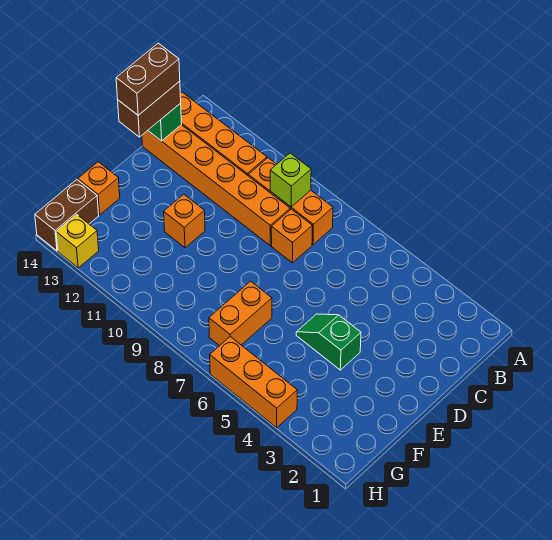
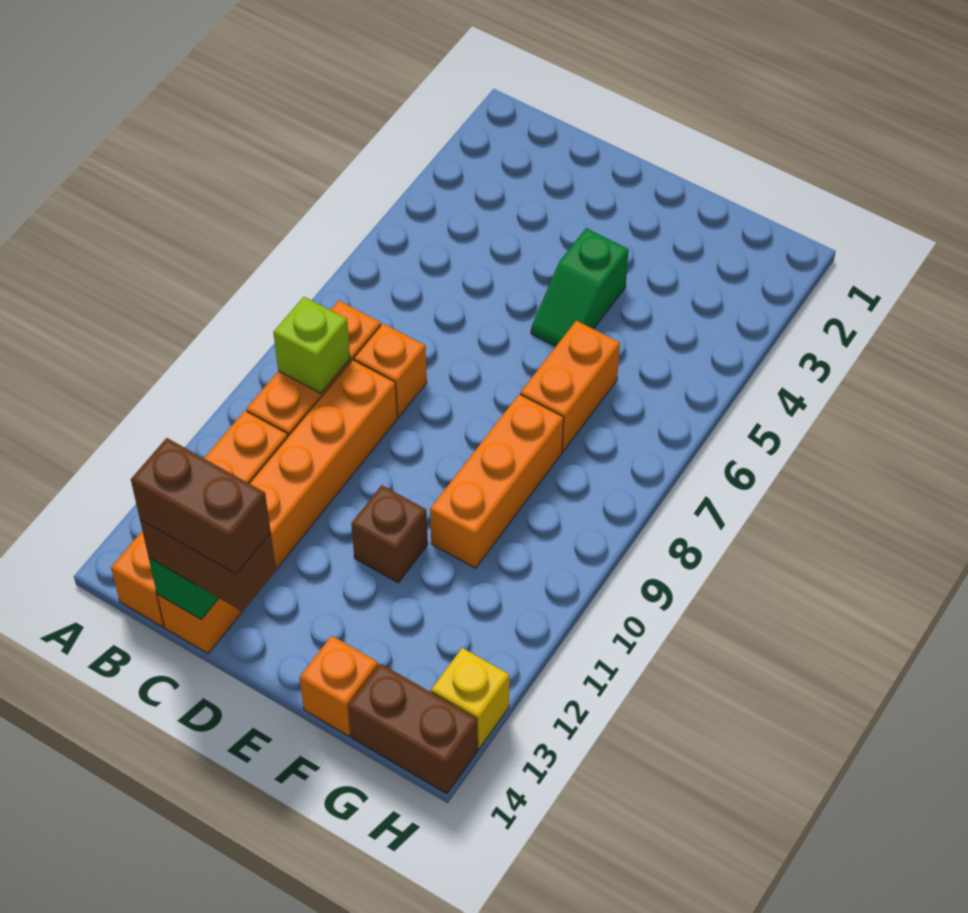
orange brick E11 level 1 -> brown brick E11 level 1
orange brick F7:G7 level 1 -> orange brick F6:F7 level 1
orange brick H4:H6 level 1 -> orange brick F8:F10 level 1

